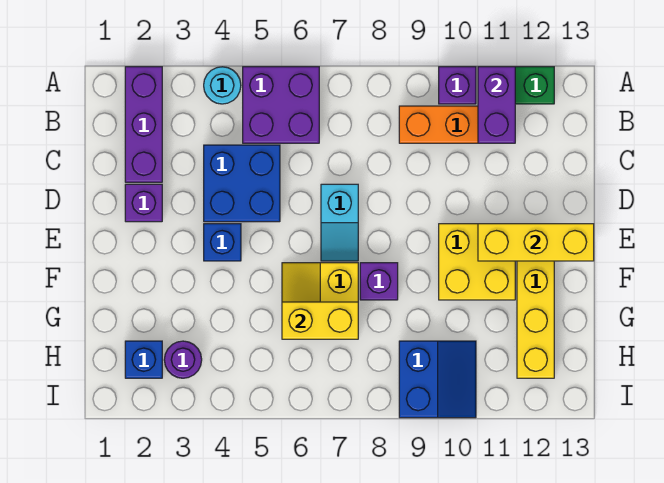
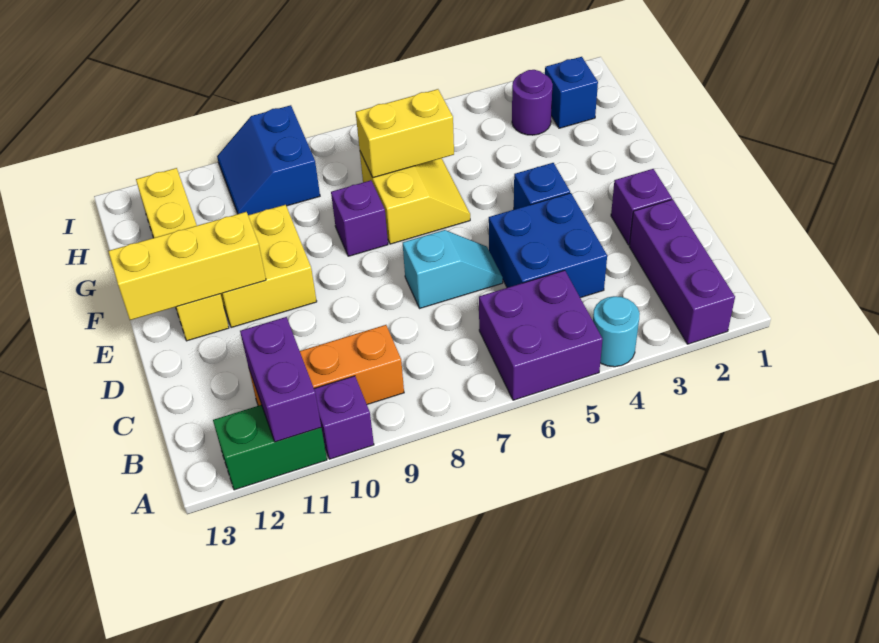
cyan slope D7:E7 level 1 top D -> cyan slope D6:D7 level 1 top 7

